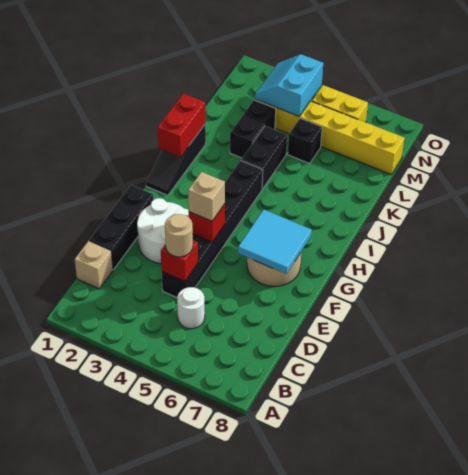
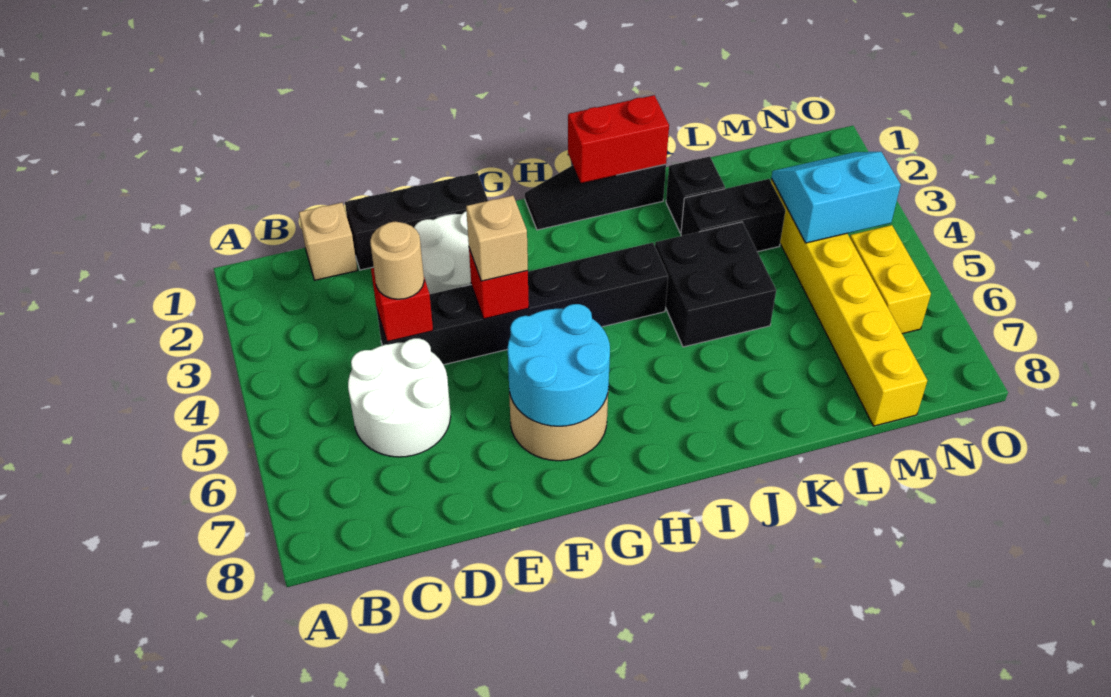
white round brick C5 level 1 -> white round brick C5:D6 level 1
cyan tile F6:G7 level 2 -> cyan round brick F6:G7 level 2
black brick J4:K4 level 1 -> black brick J4:K5 level 1
black brick L5 level 1 -> black brick K2 level 1

